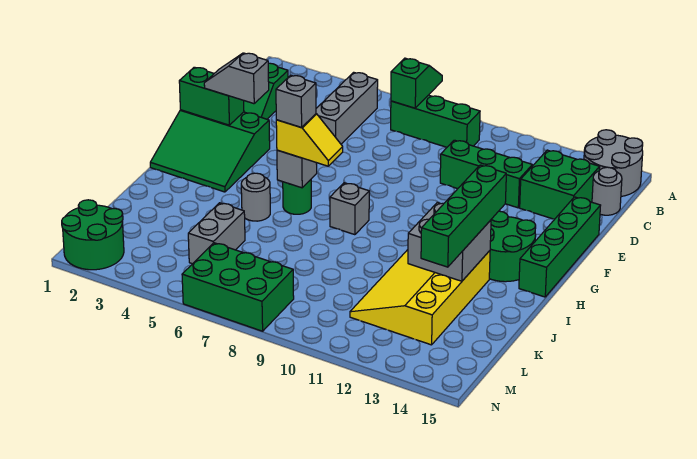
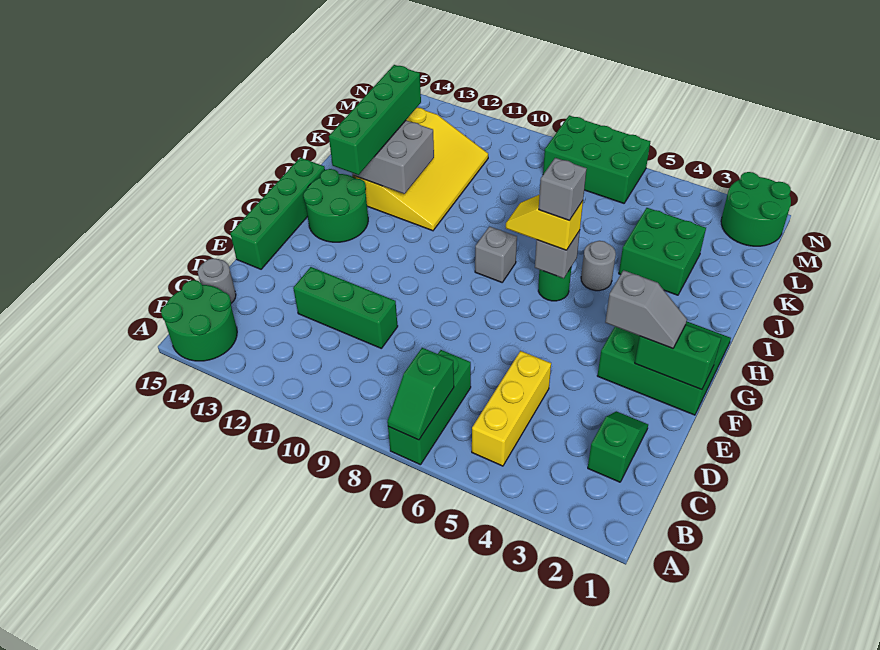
grey round brick A14:B15 level 1 -> green round brick A14:B15 level 1
grey brick B5:D5 level 1 -> yellow brick B5:D5 level 1
green brick B7:B9 level 1 -> green brick A7:C7 level 1
green brick C13:D14 level 1 -> green brick J3:K4 level 1
grey brick K5:L5 level 1 -> none

